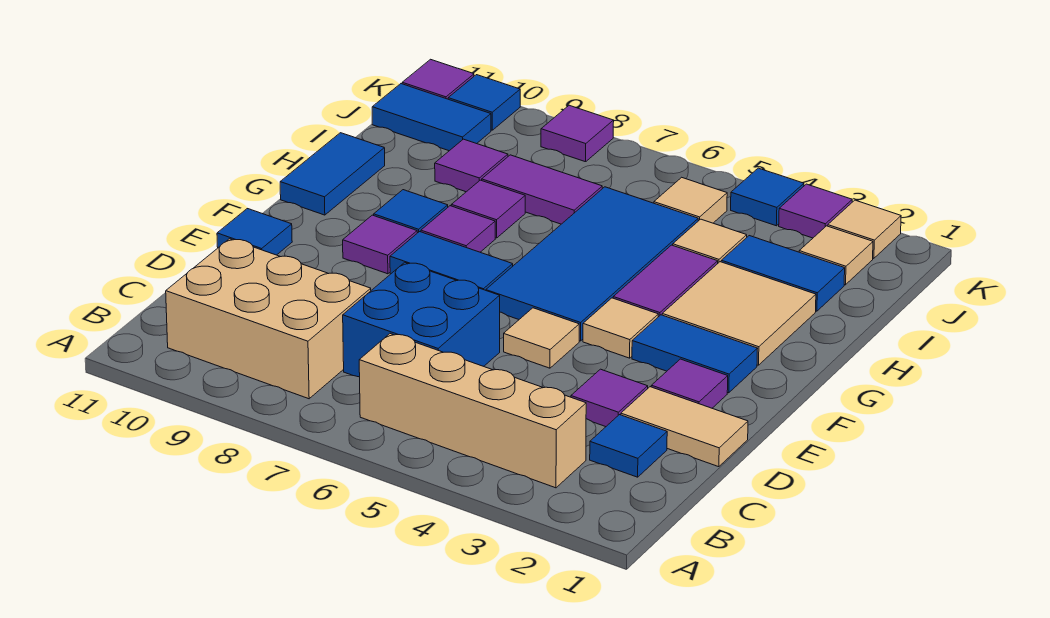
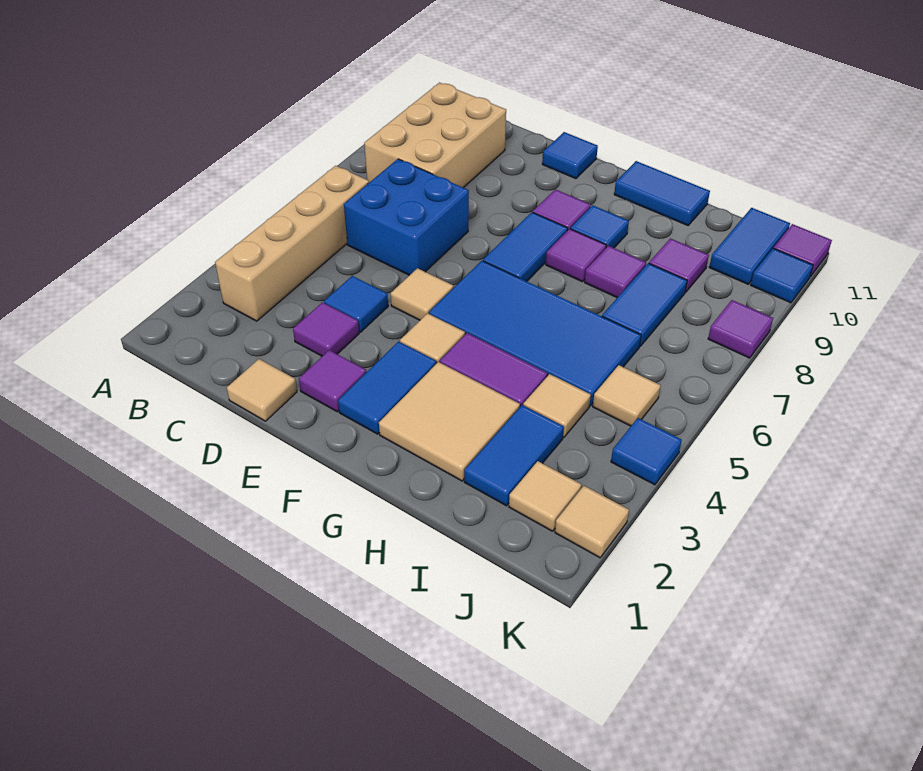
blue tile C2 level 1 -> blue tile D4 level 1
tan tile D1:D2 level 1 -> tan tile D1 level 1
purple tile I7:I8 level 1 -> blue tile I7:I8 level 1
purple tile K3 level 1 -> none

